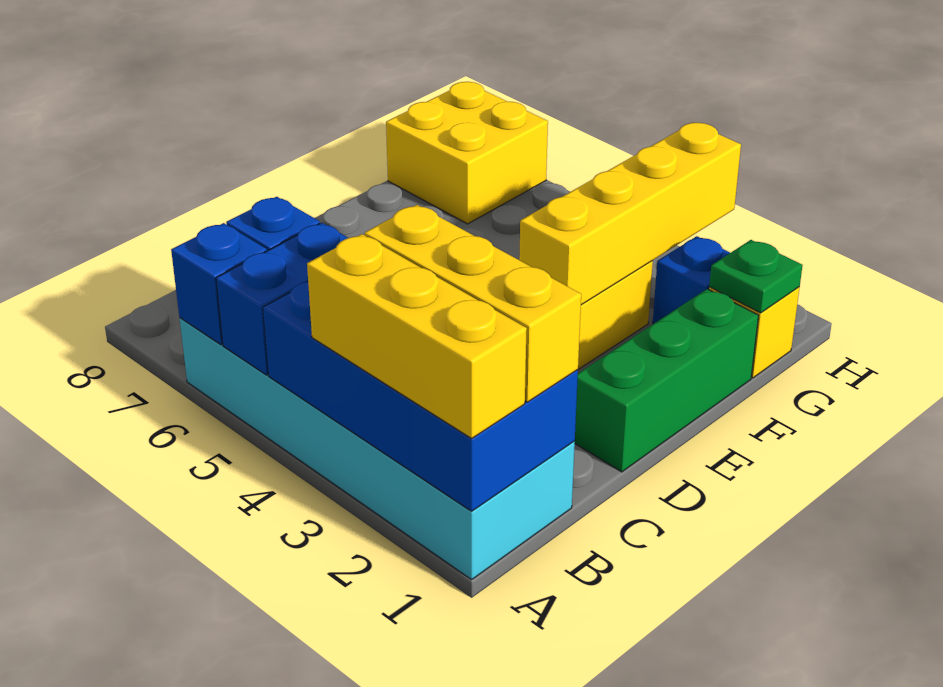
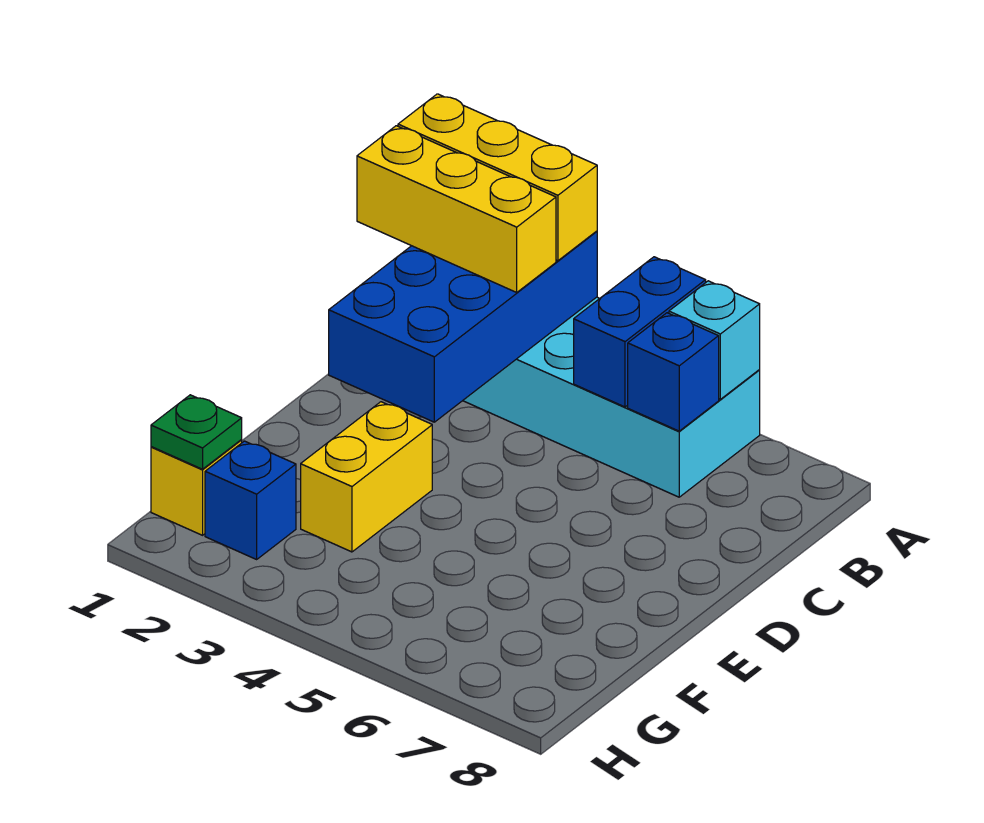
blue brick A1:B4 level 2 -> blue brick A2:D3 level 2
blue brick A6 level 2 -> cyan brick A6 level 2
green brick D1:F1 level 1 -> none
yellow brick E3:H3 level 2 -> none
yellow brick G7:H8 level 1 -> none

